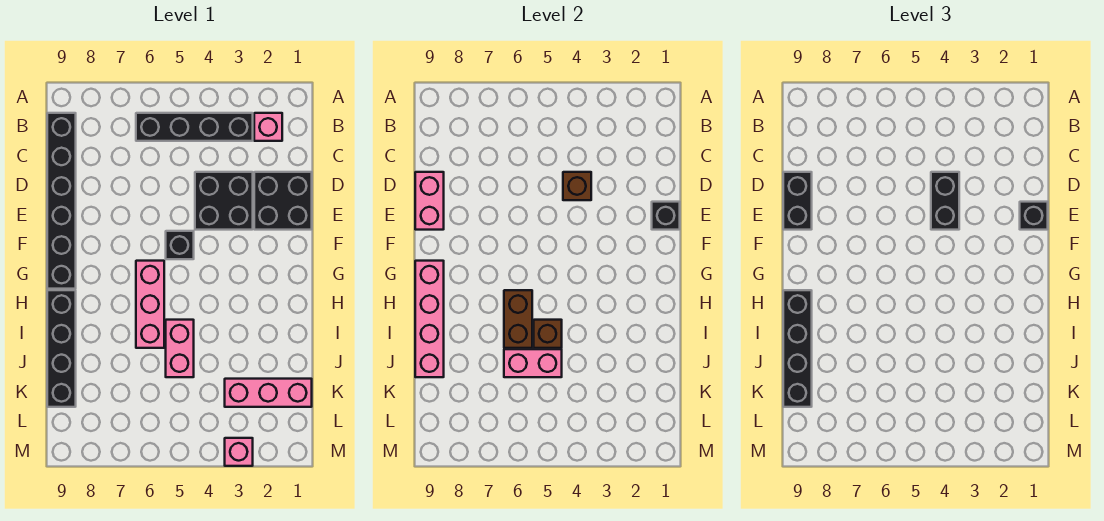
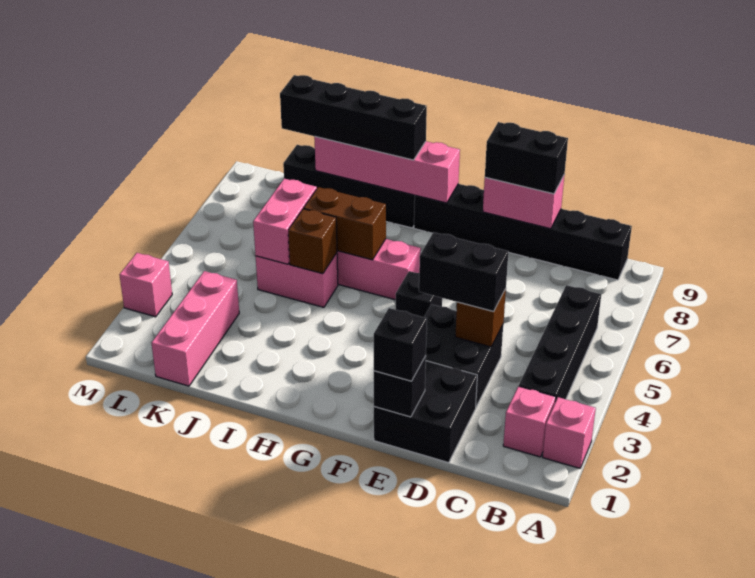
none -> pink brick A2 level 1

